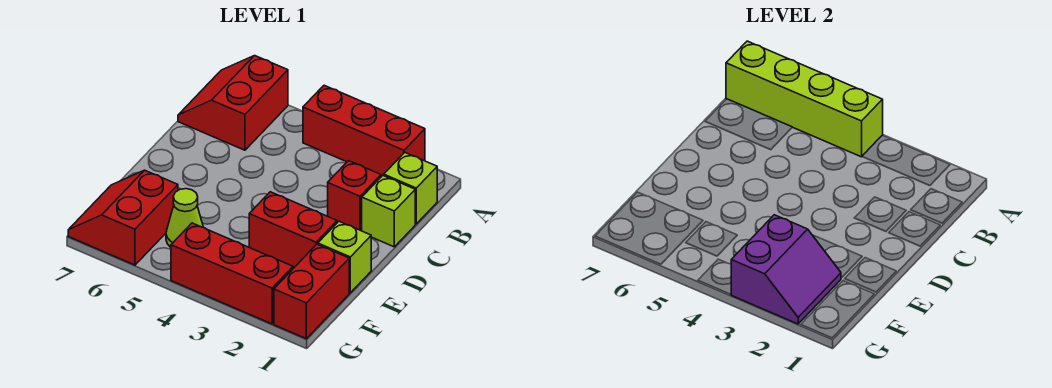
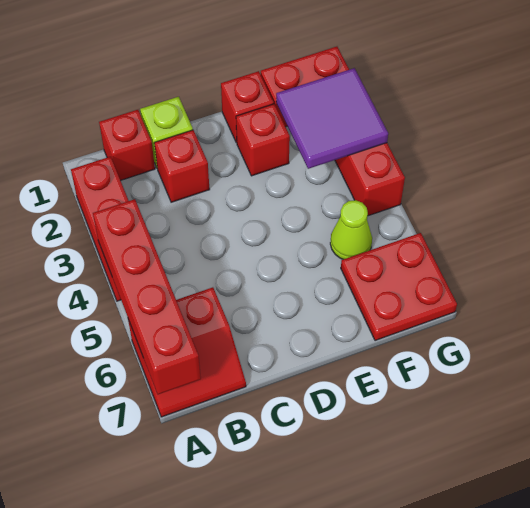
lime brick A4:A7 level 2 -> red brick A4:A7 level 2
lime brick B1 level 1 -> red brick B1 level 1
lime brick E1 level 1 -> red brick E1 level 1
red brick E2:E3 level 1 -> red brick E2 level 1
purple slope F2:G3 level 2 top 3 -> purple tile F2:G3 level 2
red slope F6:G7 level 1 top 6 -> red plate F6:G7 level 1

